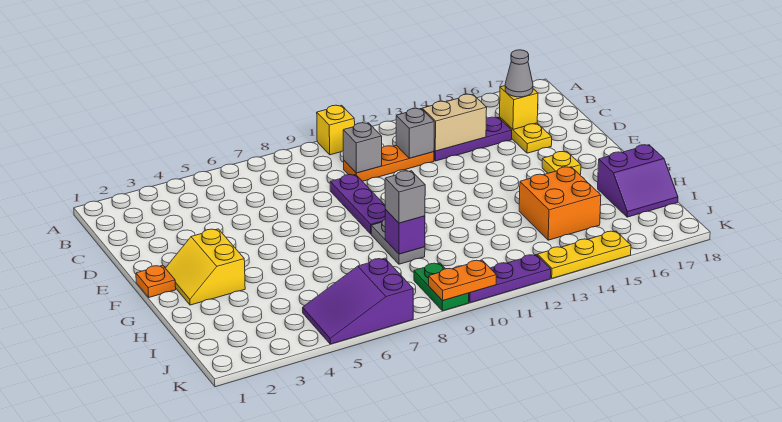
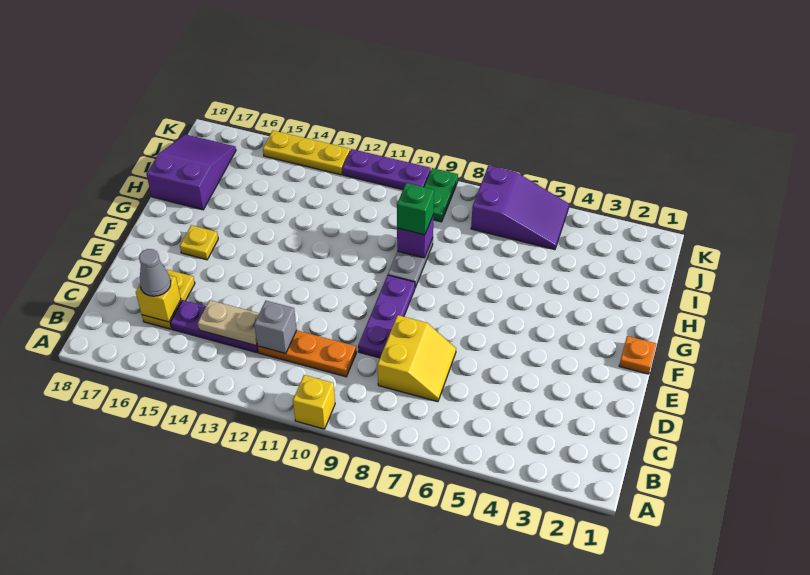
grey brick C10 level 2 -> none
tan brick C13:C14 level 2 -> tan plate C13:C14 level 2
yellow slope F2:G3 level 1 top 3 -> yellow slope C7:D8 level 1 top 8
grey brick H9 level 3 -> green brick H9 level 3
orange brick H14:I15 level 1 -> none
purple slope H17:I18 level 1 top H -> purple slope H17:J18 level 1 top H
orange plate K9:K10 level 2 -> none

